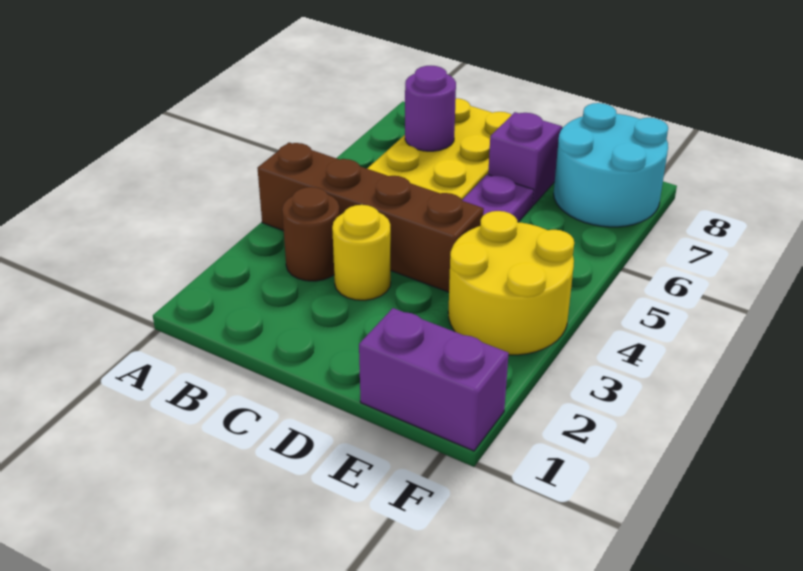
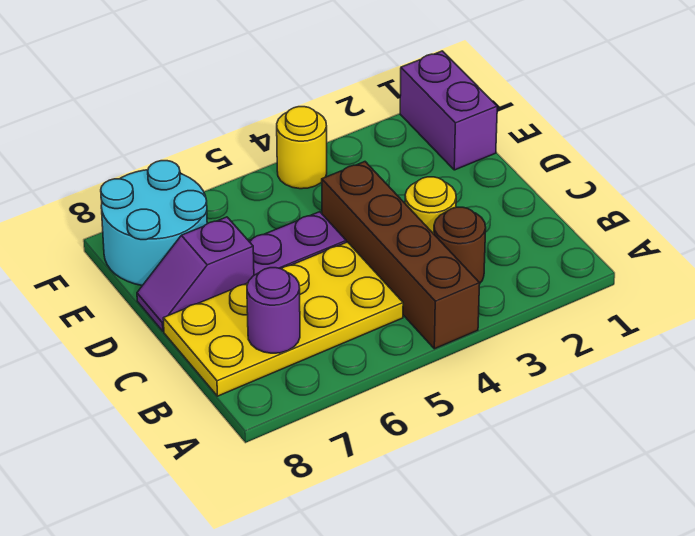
yellow round brick E3:F4 level 1 -> yellow round brick F4 level 1

